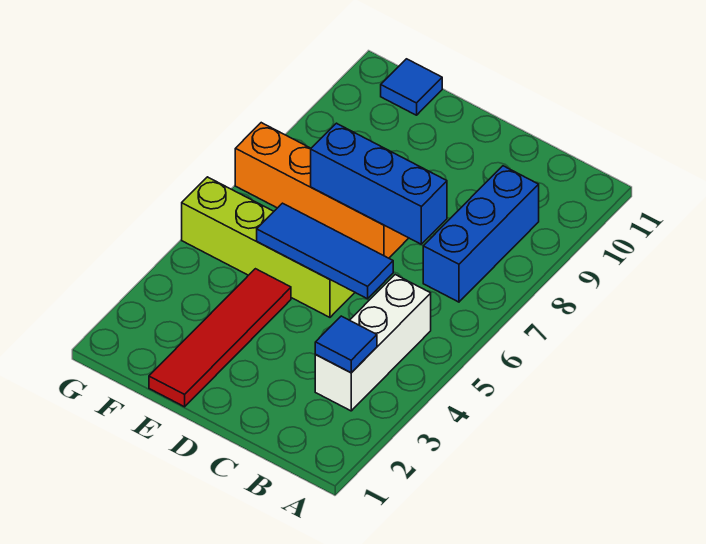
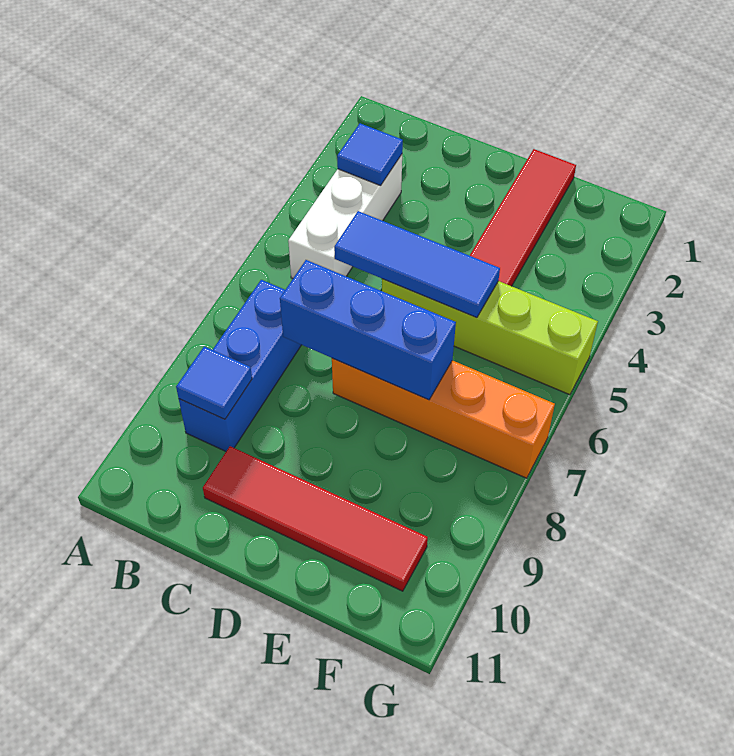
none -> red tile C10:F10 level 1
blue tile F11 level 1 -> blue tile B9 level 2

